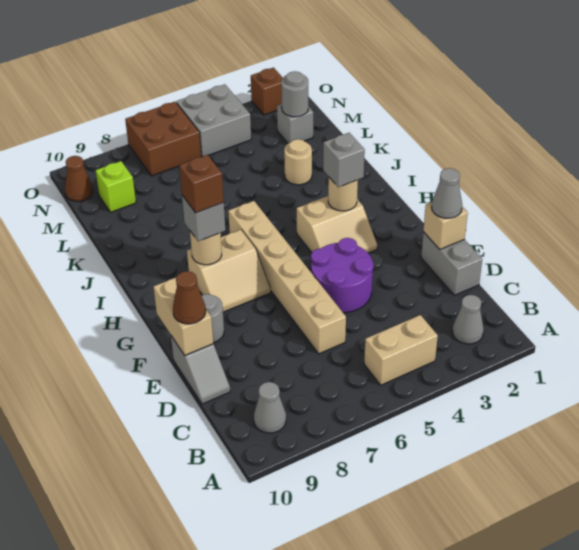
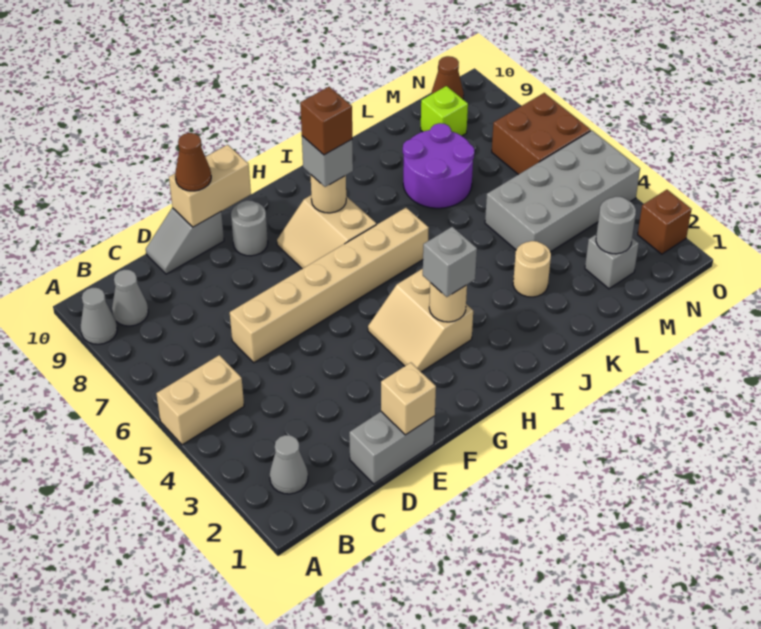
tan brick B4:B5 level 1 -> tan brick A5:B5 level 1
grey cone E1 level 3 -> grey cone A9 level 1
purple round brick E4:F5 level 1 -> purple round brick K7:L8 level 1
grey brick N4:O5 level 1 -> grey brick L4:O5 level 1

